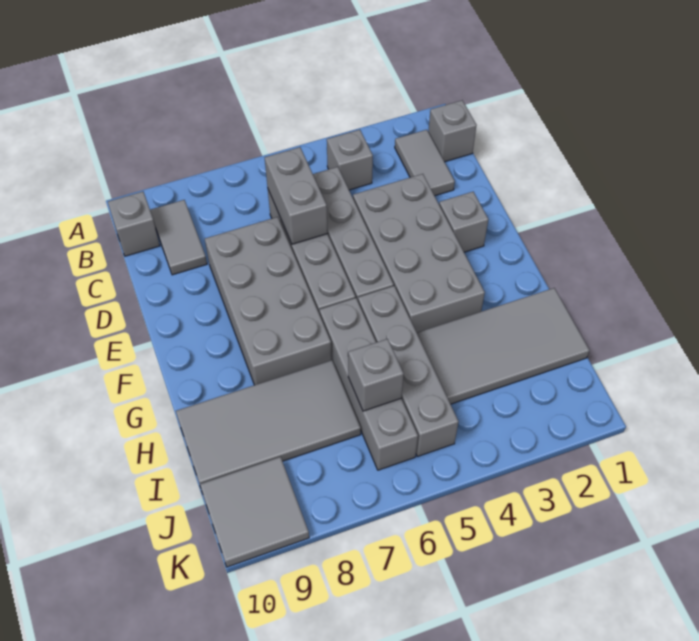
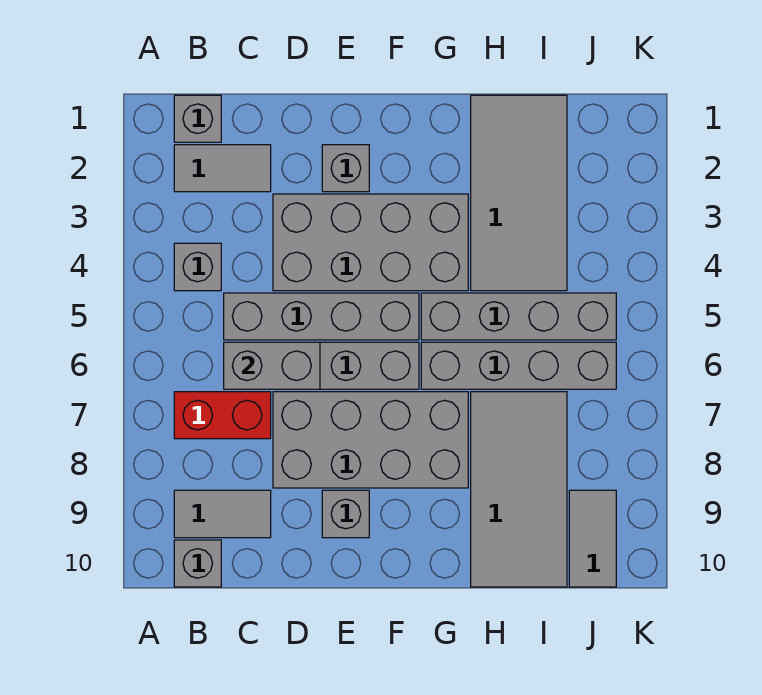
none -> red brick B7:C7 level 1
grey brick I6 level 2 -> grey brick E9 level 1
grey tile J9:K10 level 1 -> grey tile J9:J10 level 1

